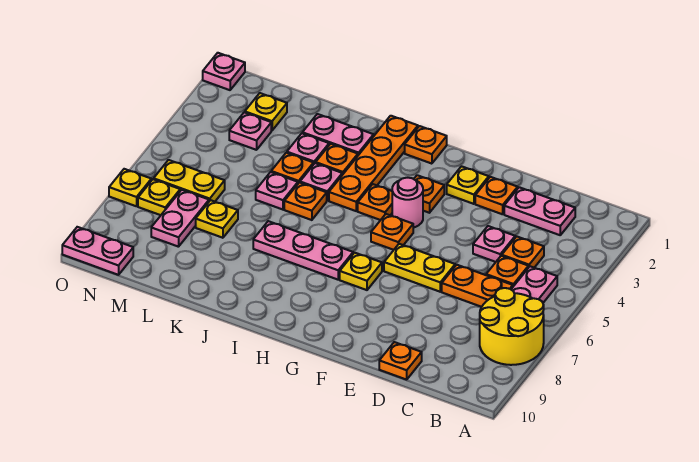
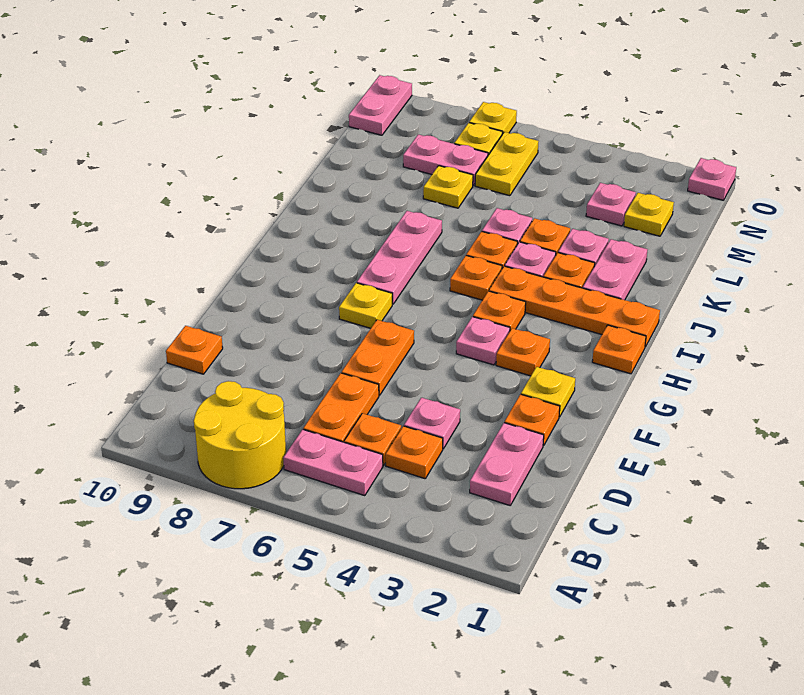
yellow plate E6:F6 level 1 -> orange plate E6:F6 level 1
pink round brick G4 level 1 -> pink plate G4 level 1
orange plate G5 level 1 -> orange plate I5 level 1

